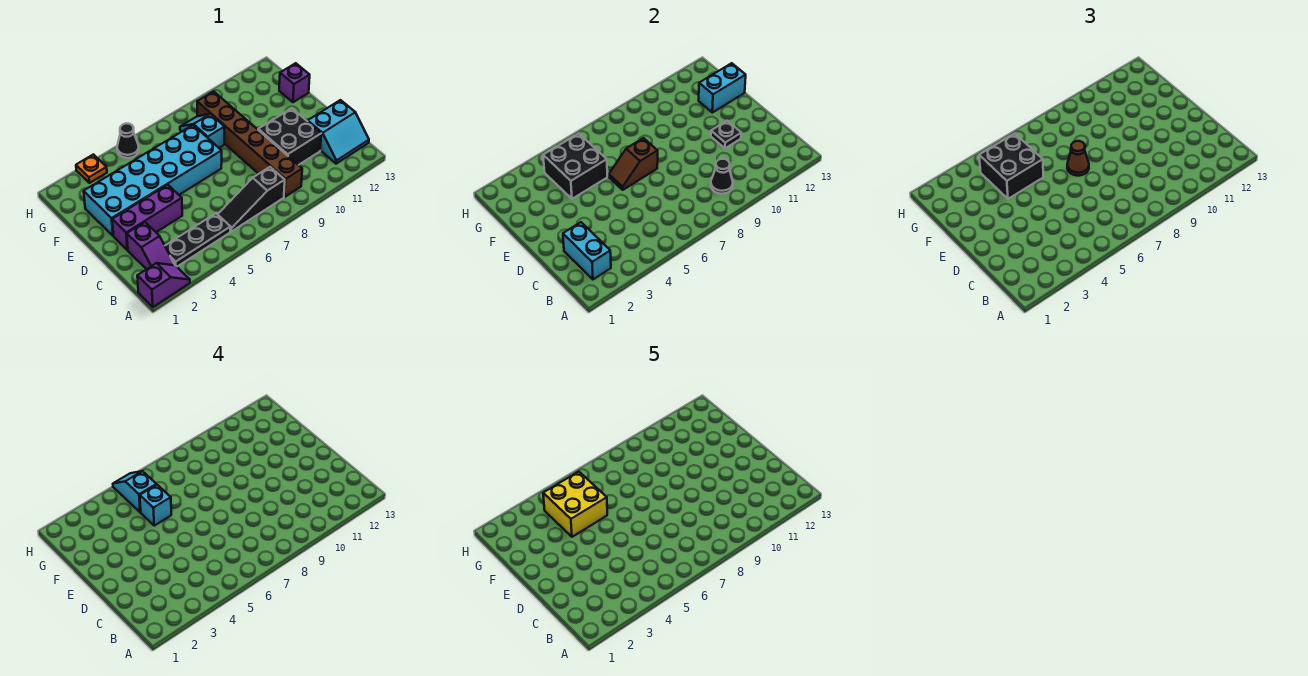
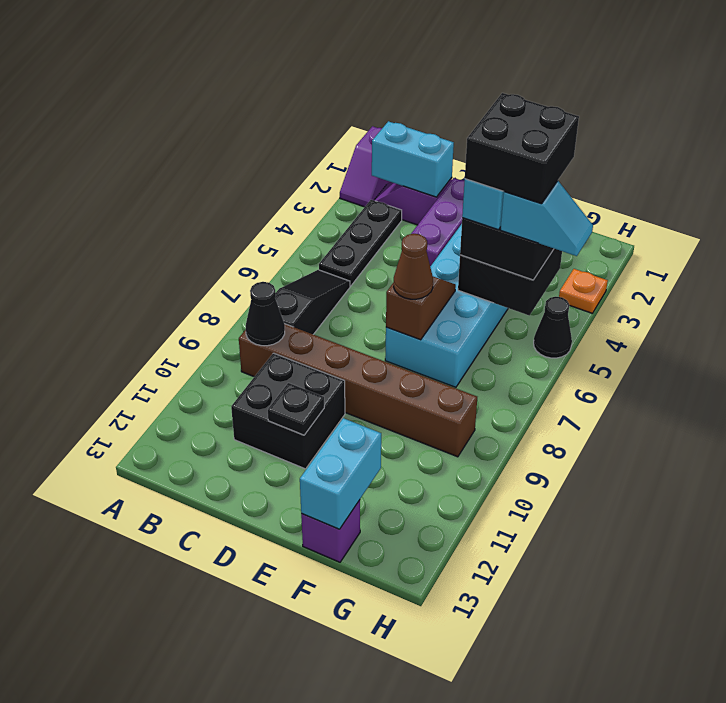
cyan slope B12:C13 level 1 top C -> none
yellow brick F4:G5 level 5 -> black brick F4:G5 level 5
cyan slope F8:G8 level 1 top F -> none

